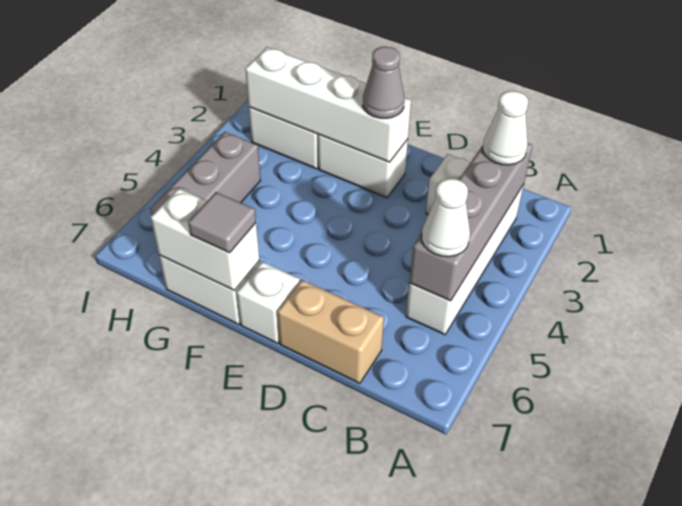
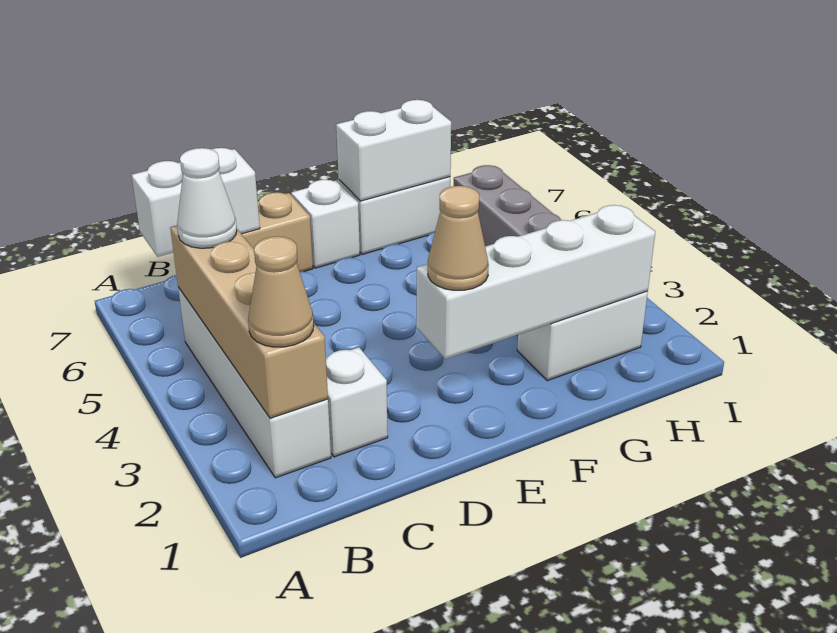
grey brick B2:B5 level 2 -> tan brick B2:B5 level 2
white cone B2 level 3 -> tan cone B2 level 3
white brick E2:F2 level 1 -> white brick B7:C7 level 2
grey cone E2 level 3 -> tan cone E2 level 3
grey tile F7 level 3 -> none

